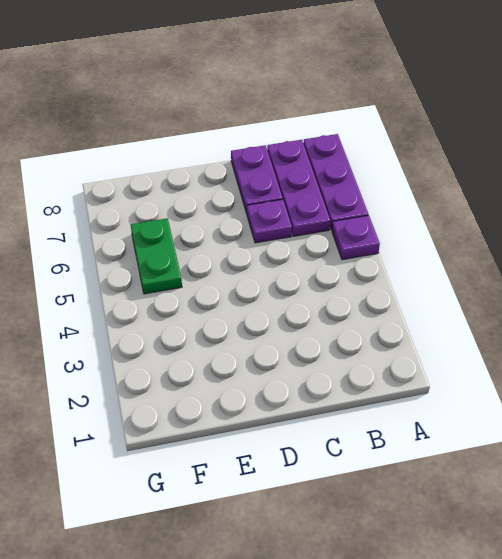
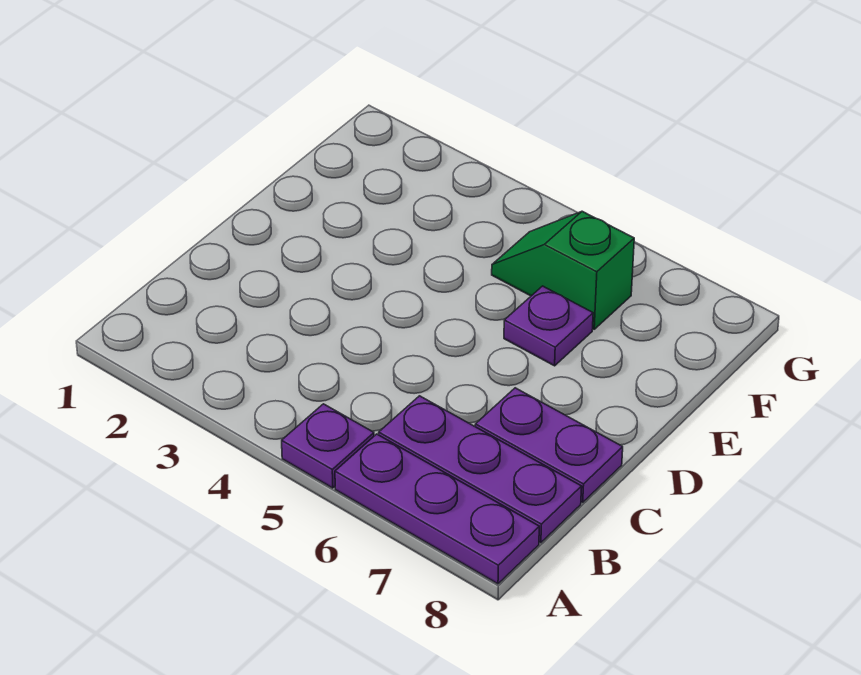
purple plate C6 level 1 -> purple plate E6 level 1
green plate F5:F6 level 1 -> green slope F5:F6 level 1 top 6

